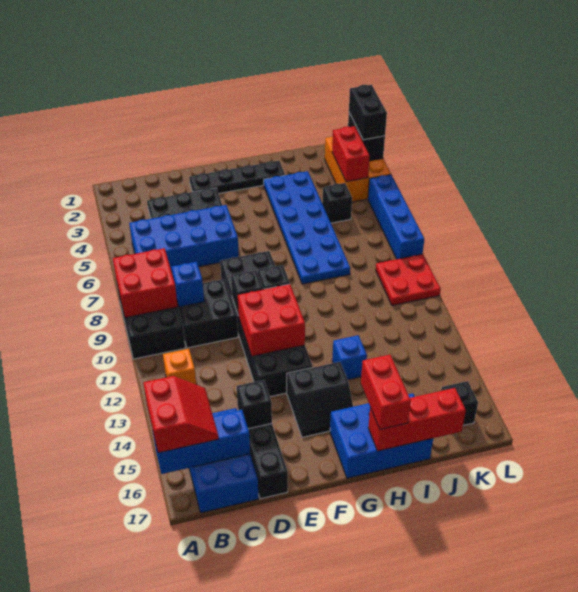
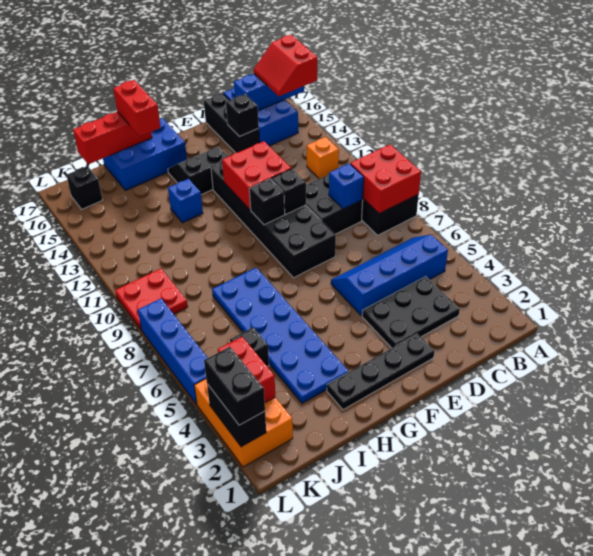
blue brick B5:E6 level 1 -> blue slope B5:E6 level 1 top 5

